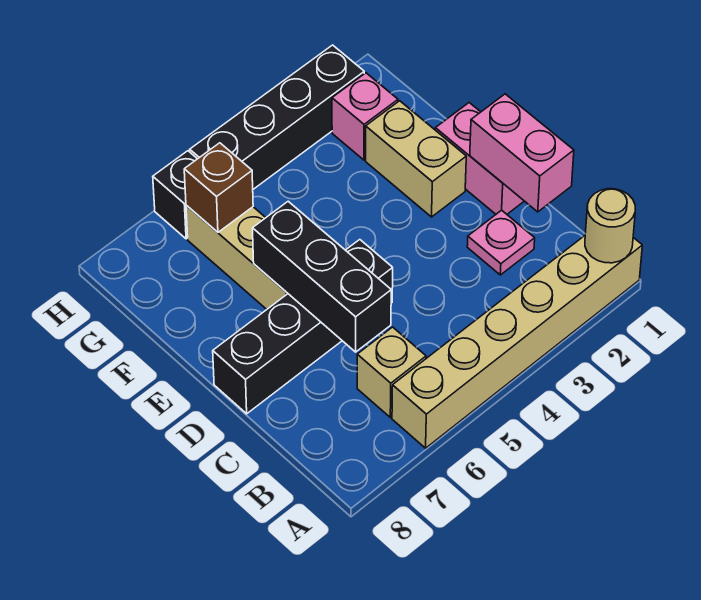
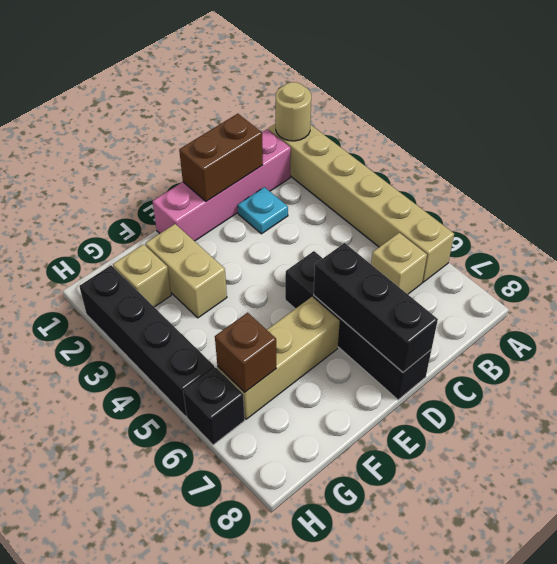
pink brick C1:D1 level 2 -> brown brick C1:D1 level 2
pink plate C2 level 1 -> cyan plate C2 level 1
black brick C6:E6 level 2 -> black brick D6:D8 level 2
pink brick D1:E1 level 1 -> pink brick B1:E1 level 1
tan brick E2:F2 level 1 -> tan brick F2:F3 level 1
pink brick G2 level 1 -> tan brick G2 level 1

